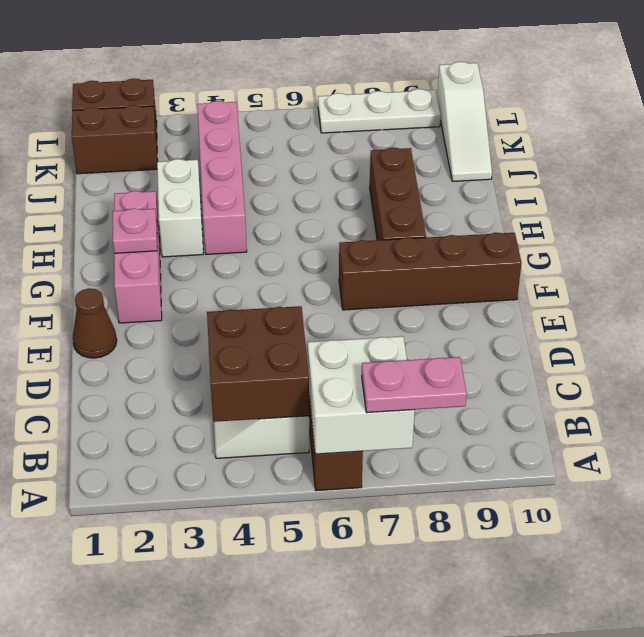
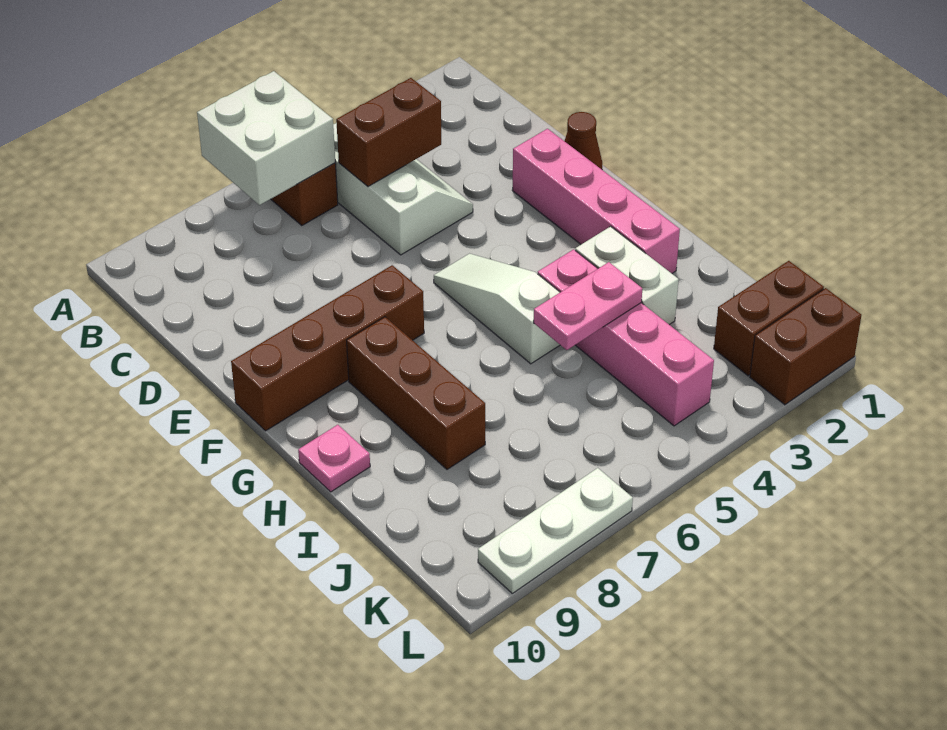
pink plate A7:A8 level 3 -> pink plate I4:I5 level 2
brown brick B4:C5 level 2 -> brown brick C4:C5 level 2
pink brick F2:H2 level 1 -> pink brick E2:H2 level 1
pink plate G2 level 2 -> pink plate H10 level 1
white slope J10:L10 level 1 top L -> white slope F5:H5 level 1 top H

